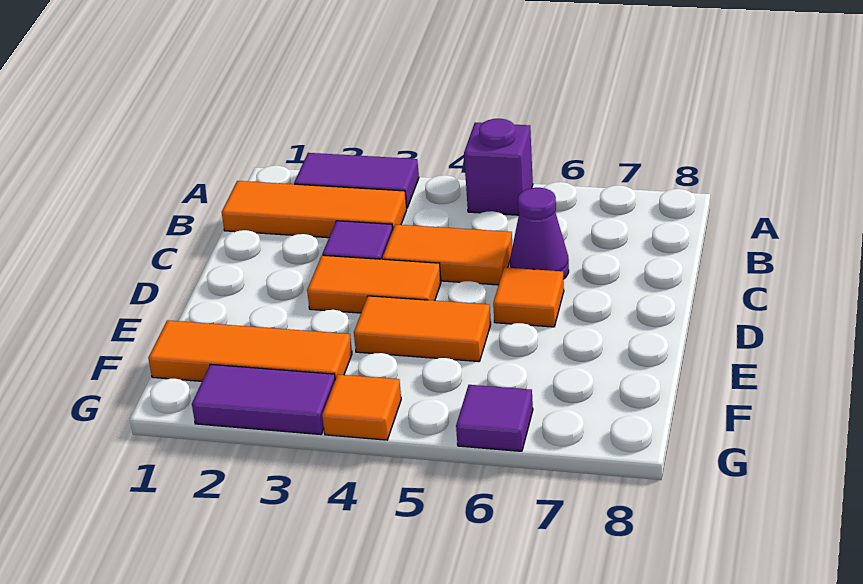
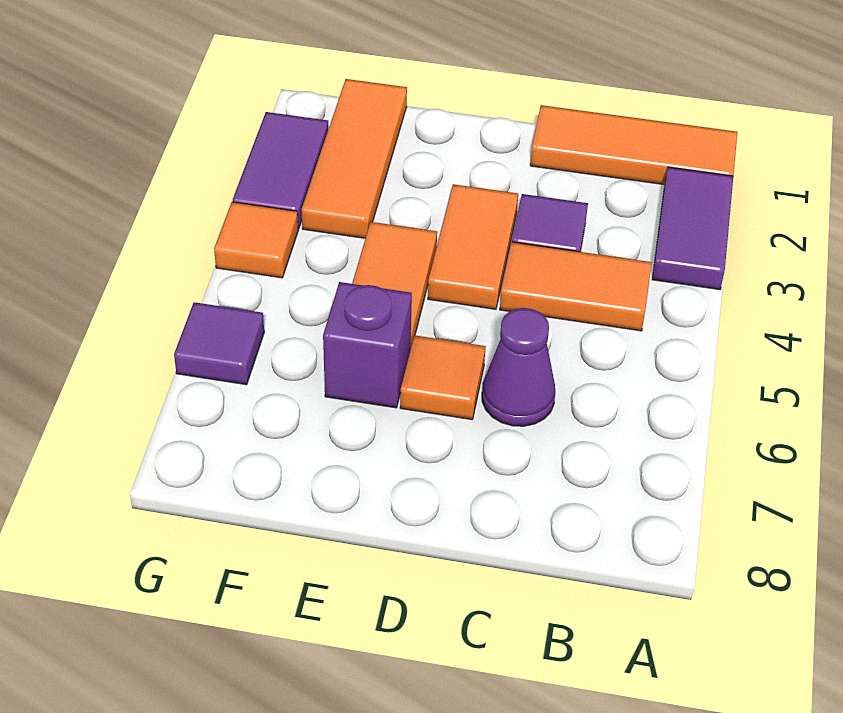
purple brick A5 level 1 -> purple brick E6 level 1
orange tile B1:B3 level 1 -> orange tile A1:C1 level 1
orange tile C4:C5 level 1 -> orange tile B4:C4 level 1

